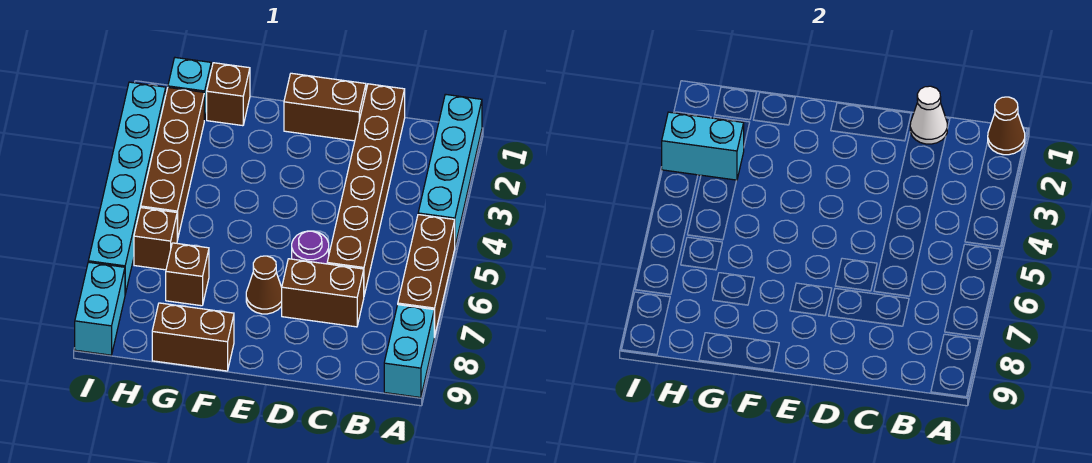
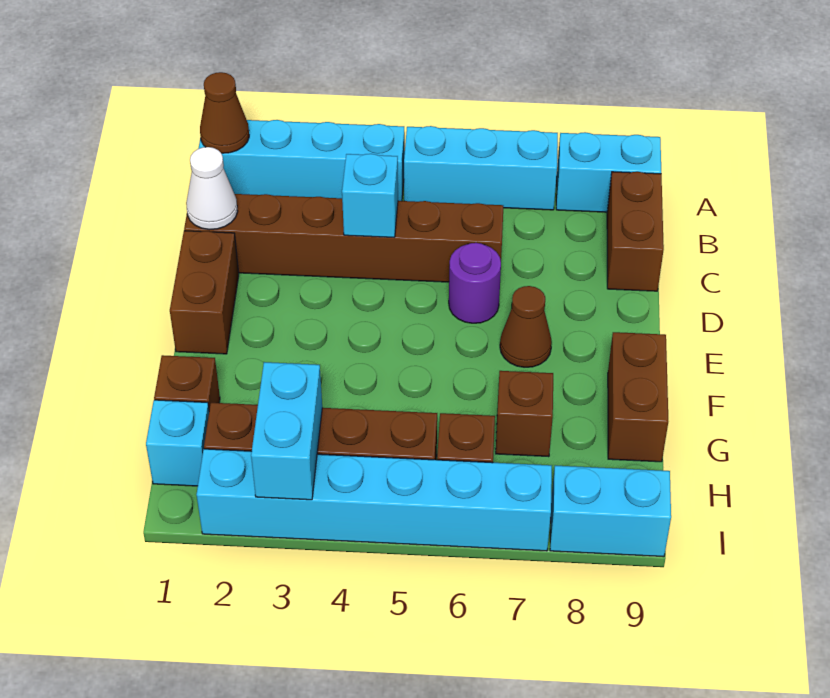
brown brick A5:A7 level 1 -> cyan brick A5:A7 level 1
none -> cyan brick C4 level 2
brown brick C7:D7 level 1 -> brown brick B9:C9 level 1

